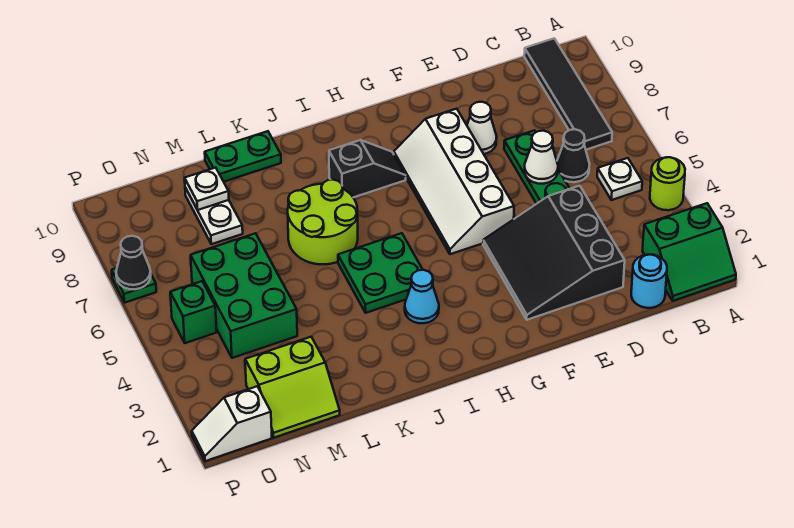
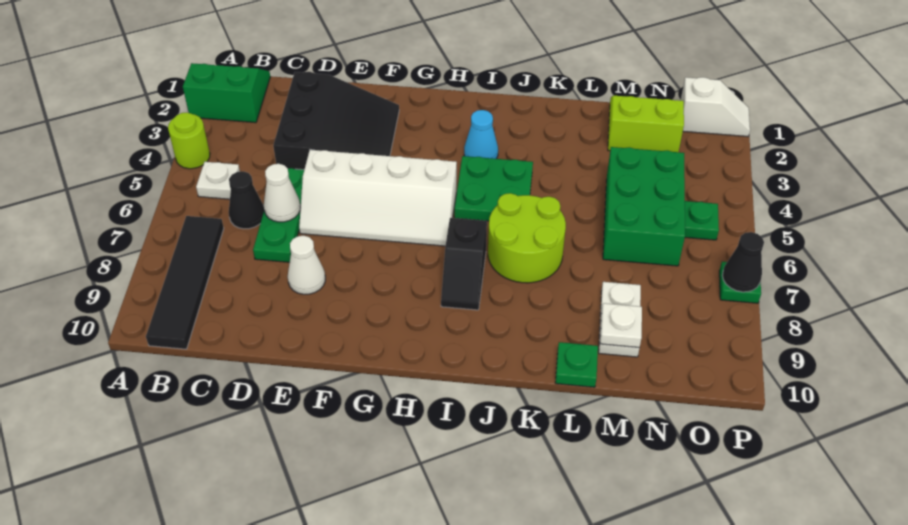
cyan round brick C1 level 1 -> none
white slope F5:G8 level 1 top F -> white slope E5:H6 level 1 top 5
black slope H8:I8 level 1 top I -> black slope I7:I8 level 1 top 7
green plate K10:L10 level 1 -> green plate L10 level 1
green brick O5 level 1 -> green plate O5 level 1

